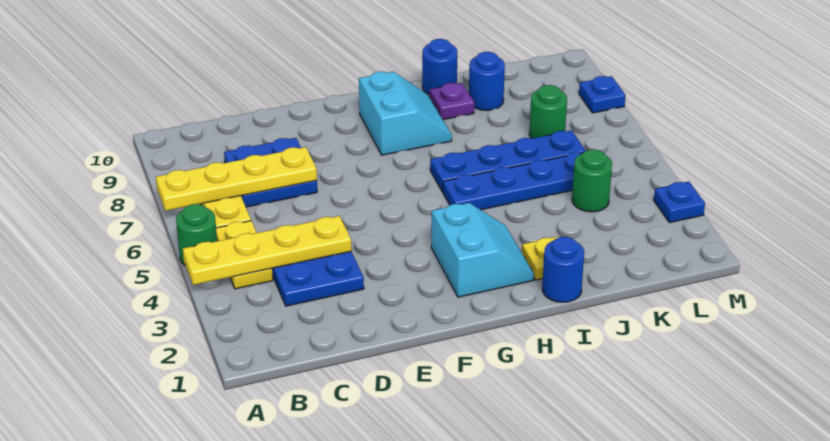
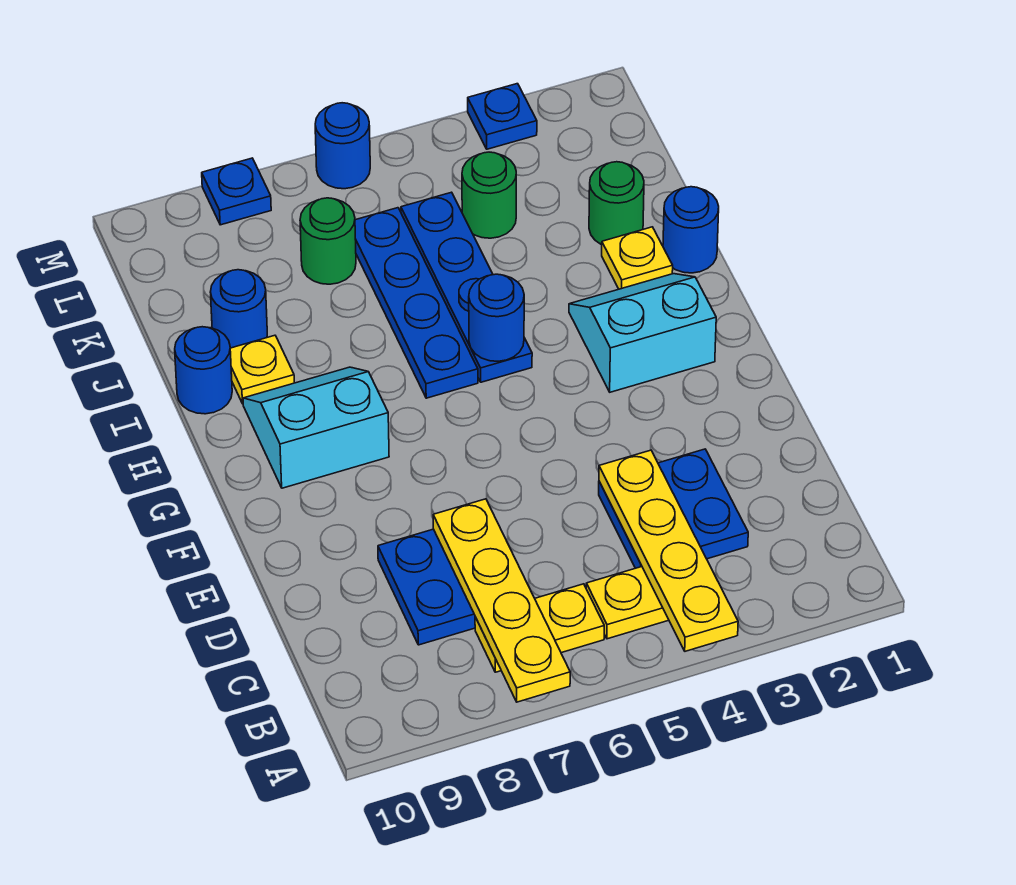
green round brick A5 level 1 -> green round brick J2 level 1
none -> blue round brick H5 level 2
purple plate I9 level 1 -> yellow plate I9 level 1
none -> blue round brick M6 level 1

